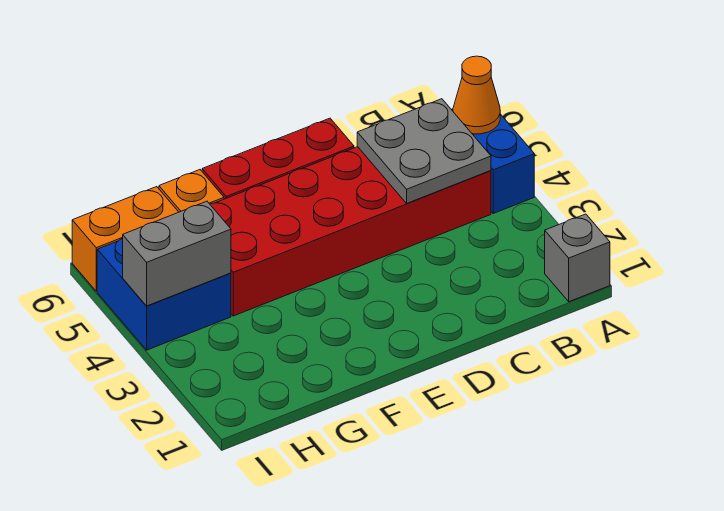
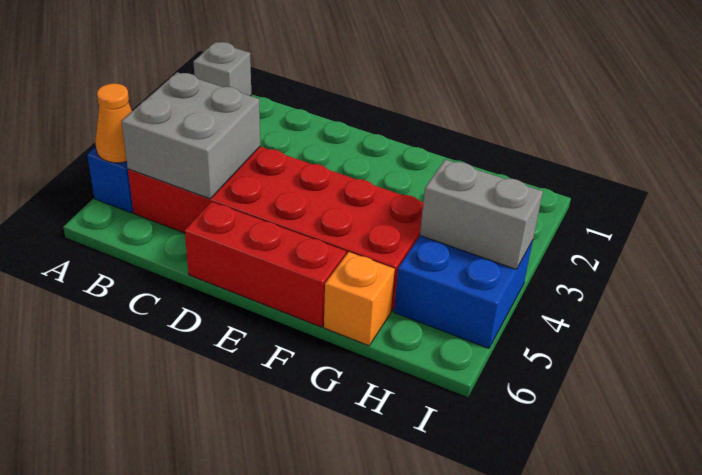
grey plate B4:C5 level 2 -> grey brick B4:C5 level 2
orange brick H6:I6 level 1 -> none

